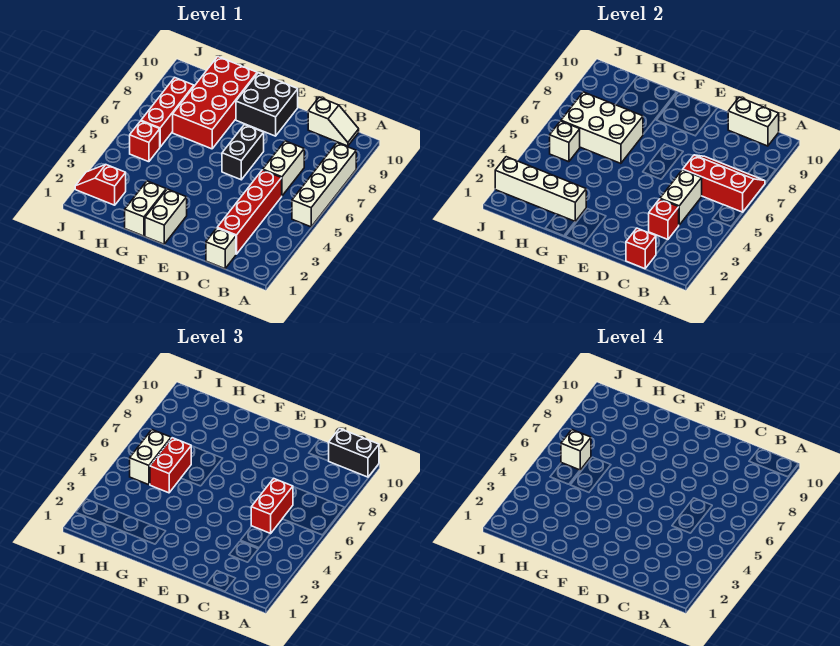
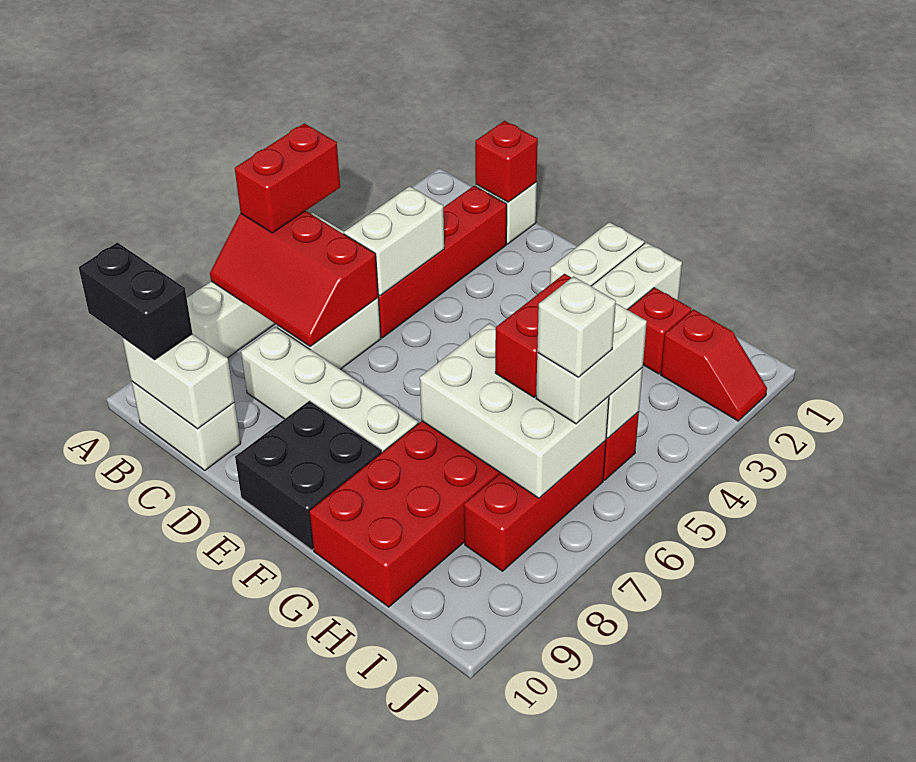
white slope B10:C10 level 1 top C -> white brick B10:C10 level 1
red brick C3 level 2 -> red brick H2 level 1
red brick C5:C6 level 3 -> red brick A5:A6 level 3
black brick E6:E7 level 1 -> none
white brick G2:J2 level 2 -> white brick C8:F8 level 1

